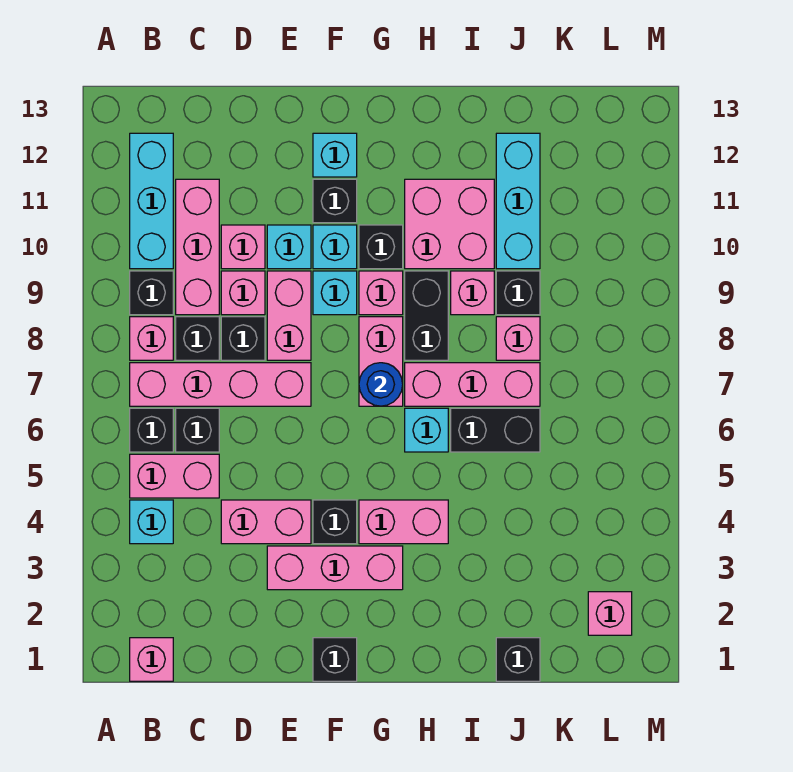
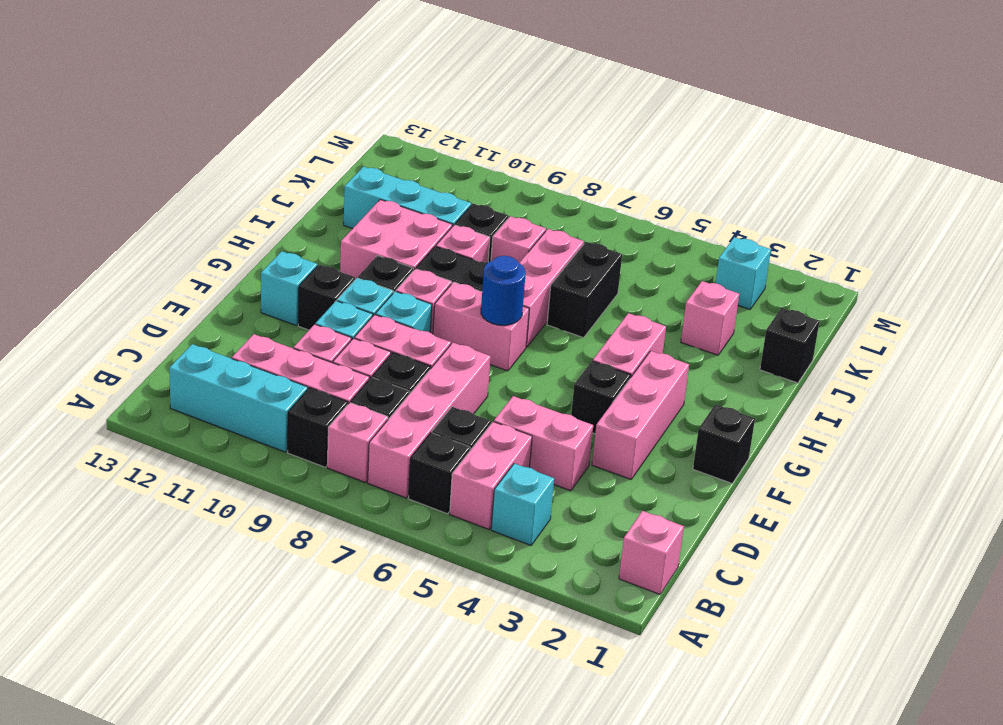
pink brick D4:E4 level 1 -> pink brick D4:D5 level 1
cyan brick H6 level 1 -> cyan brick L3 level 1
pink brick L2 level 1 -> pink brick J3 level 1

